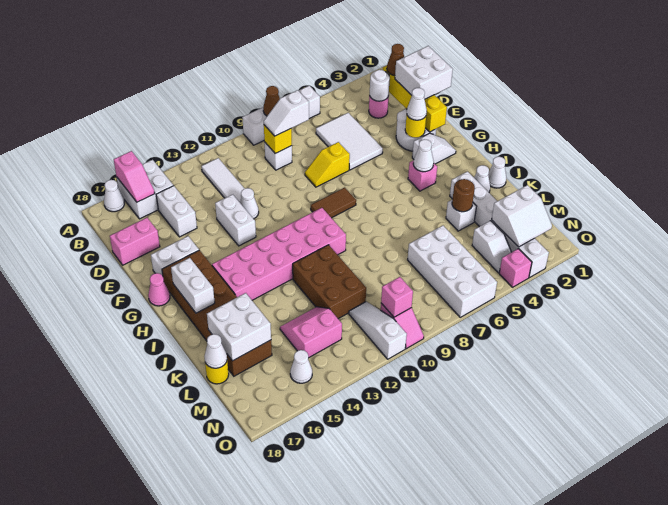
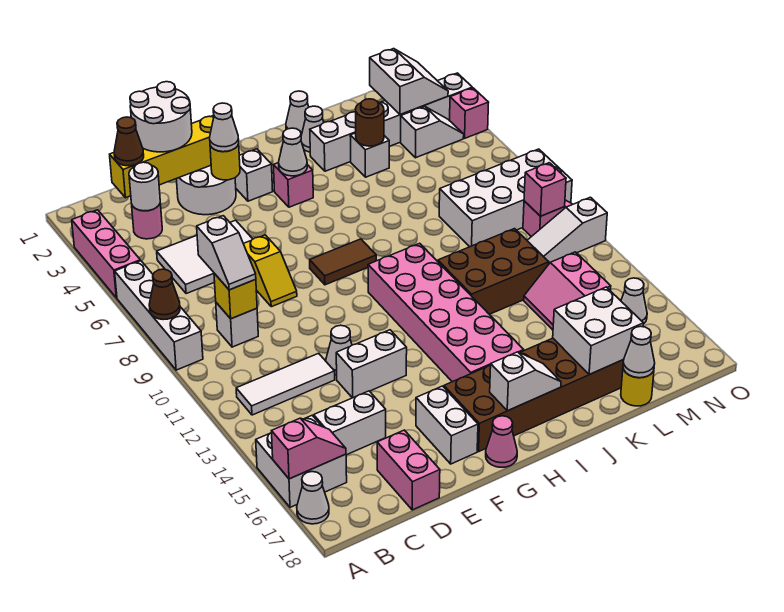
none -> pink brick A3:A5 level 1
white brick D1:E2 level 3 -> white round brick D1:E2 level 3
brown tile G8:G9 level 1 -> brown tile G8:H8 level 1
white brick H17:I17 level 2 -> white slope H17:I17 level 2 top H
white brick L6:O7 level 1 -> white brick L8:O9 level 1

